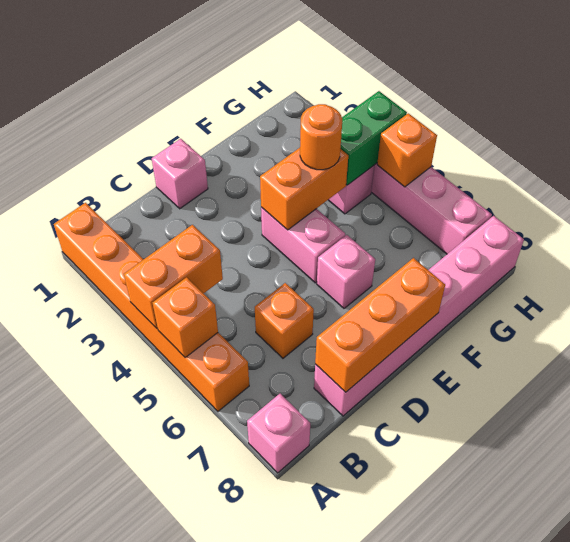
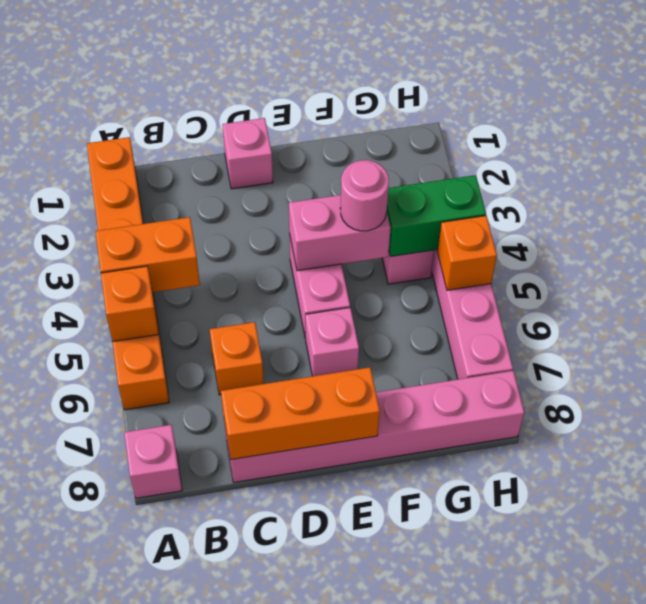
orange brick E4:F4 level 2 -> pink brick E4:F4 level 2
orange round brick F4 level 3 -> pink round brick F4 level 3

